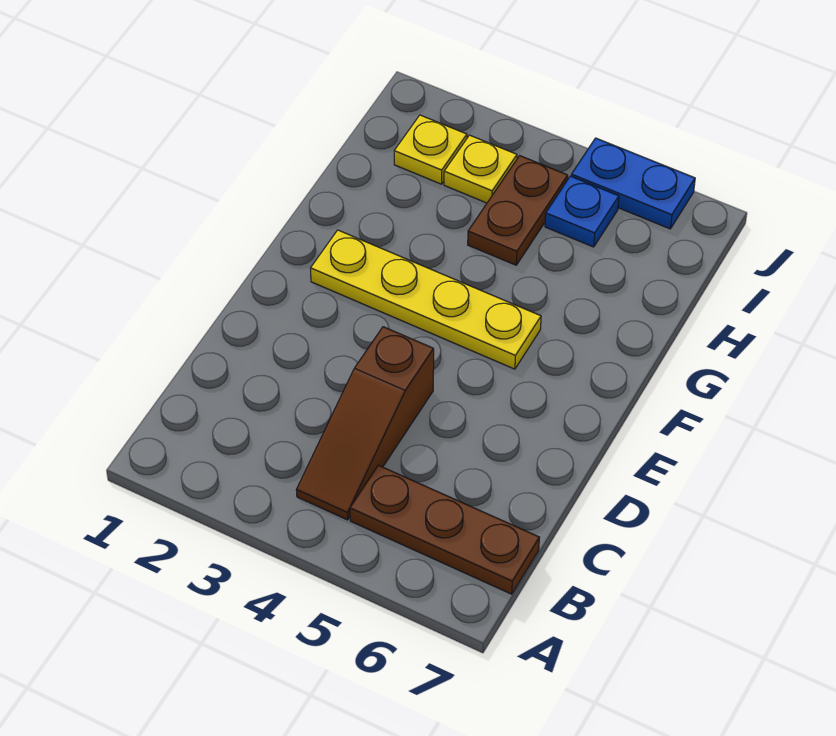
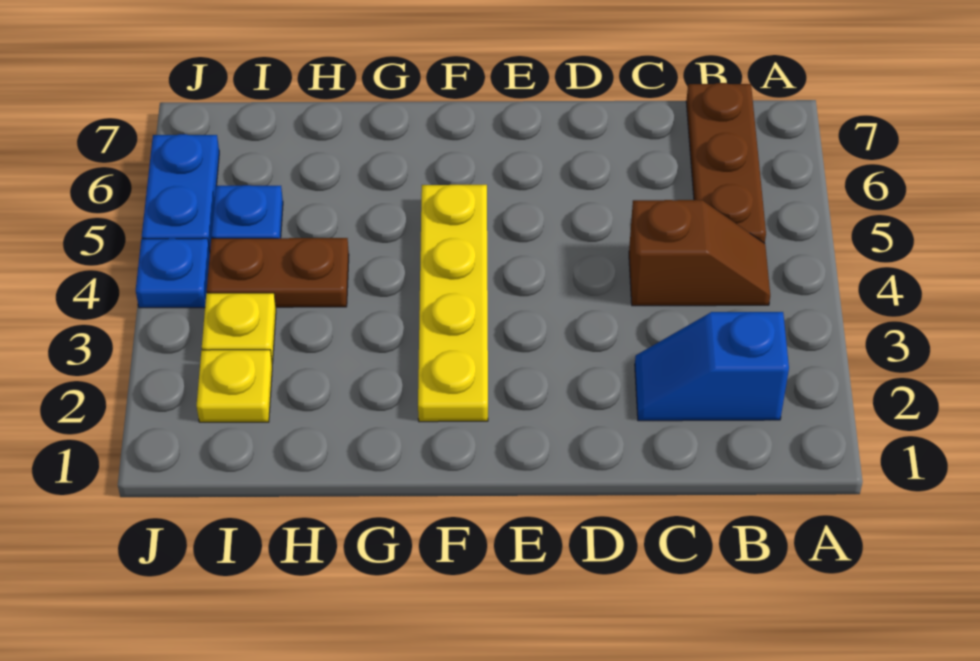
none -> blue slope B2:C2 level 1 top B
brown slope B4:D4 level 1 top D -> brown slope B4:C4 level 1 top C
none -> blue plate J4 level 1

